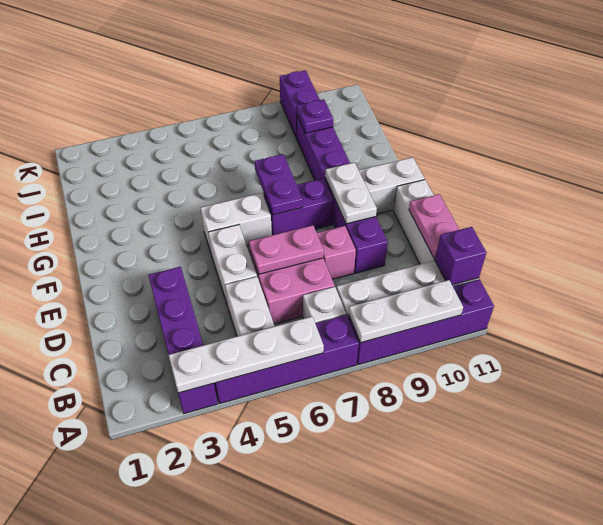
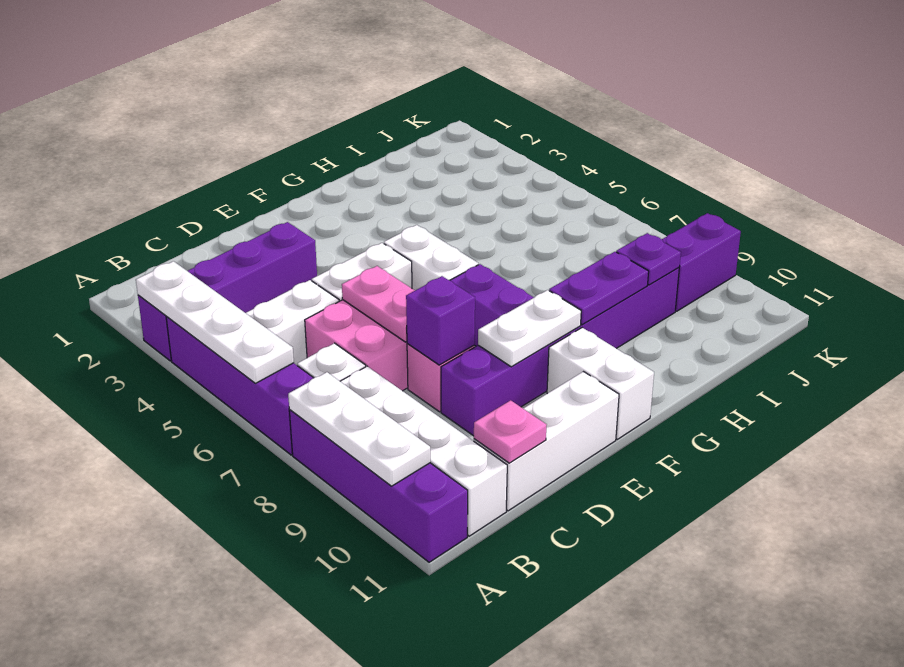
purple brick B11 level 2 -> purple brick D8 level 2
pink plate C11:D11 level 2 -> pink plate C11 level 2
purple plate F7:G7 level 2 -> purple plate G9:H9 level 2

